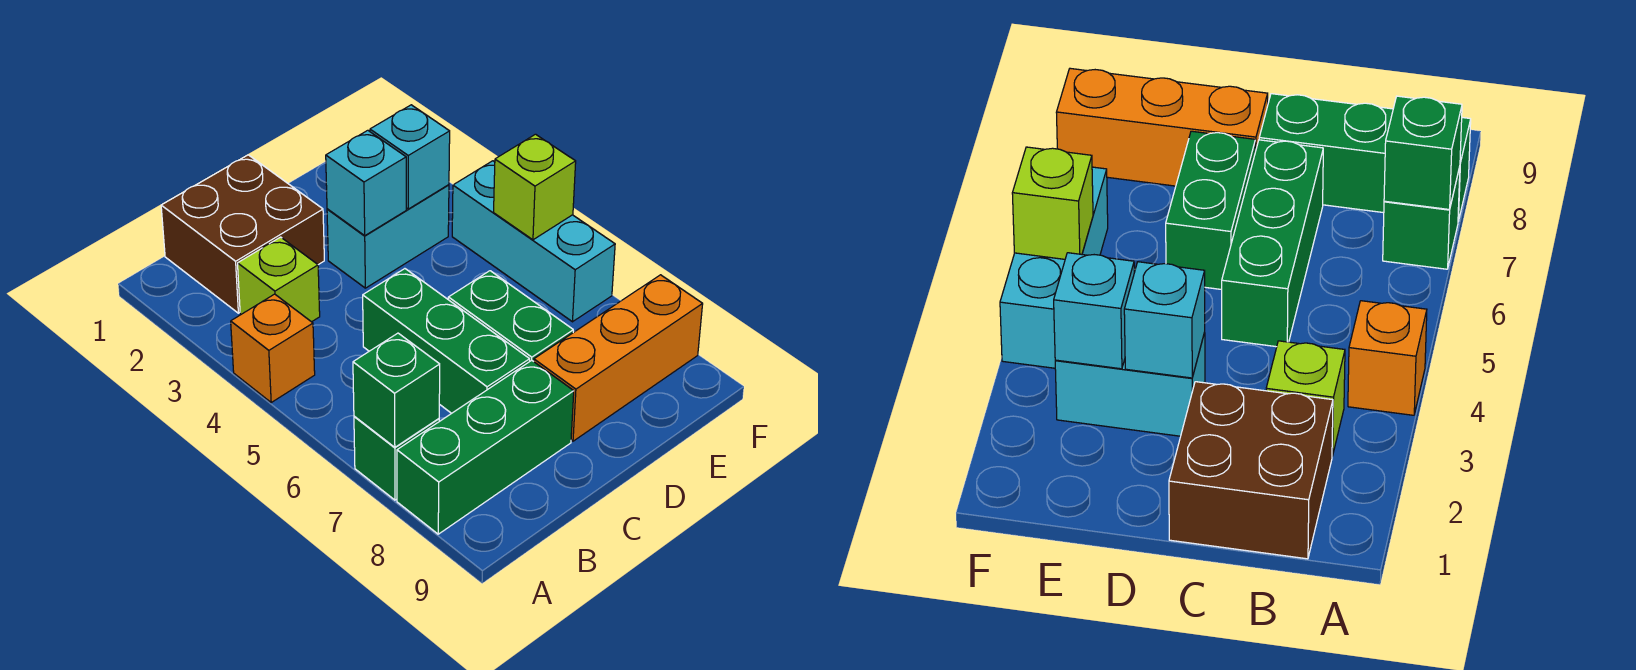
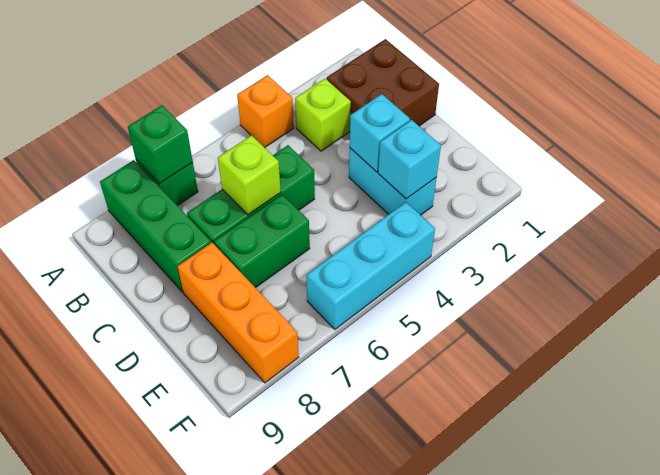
lime brick F5 level 2 -> lime brick C6 level 2

